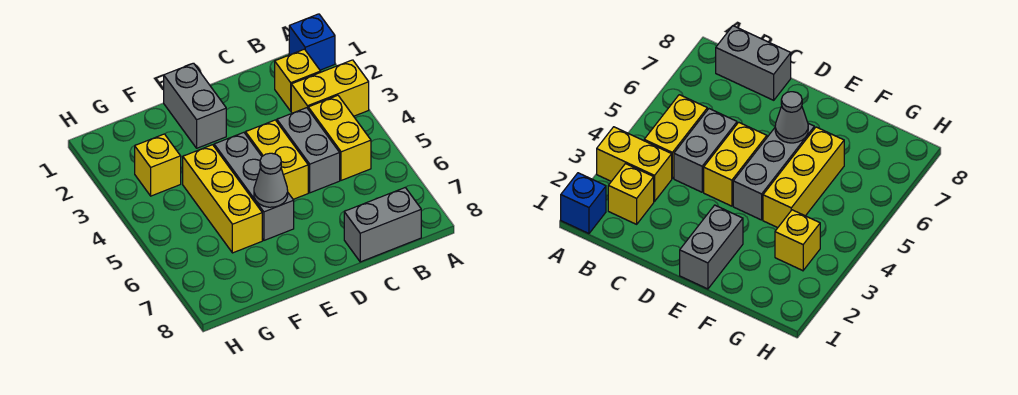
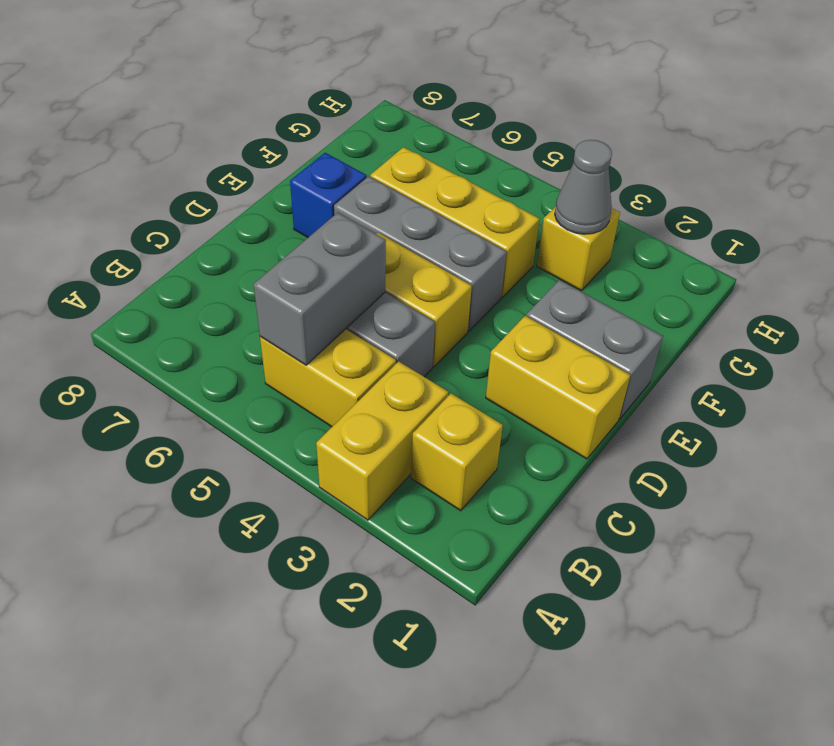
blue brick A1 level 1 -> blue brick E7 level 1
grey brick B8:C8 level 1 -> grey brick B5:C5 level 2
none -> yellow brick D1:D2 level 1
grey cone E6 level 2 -> grey cone G3 level 2

